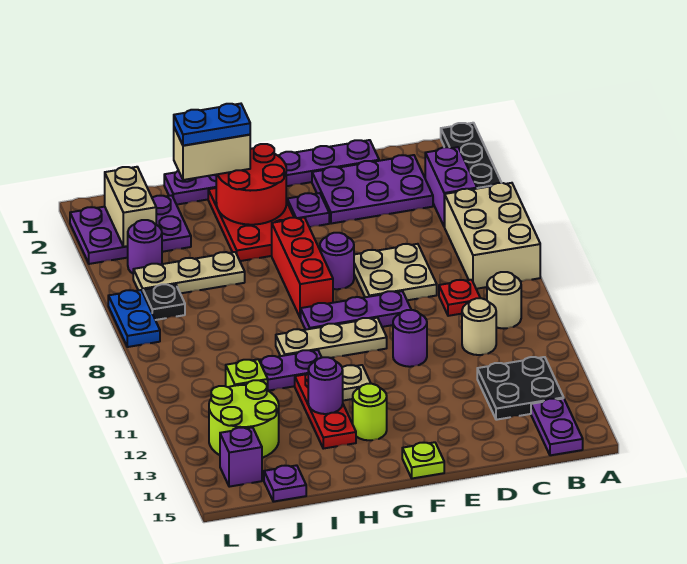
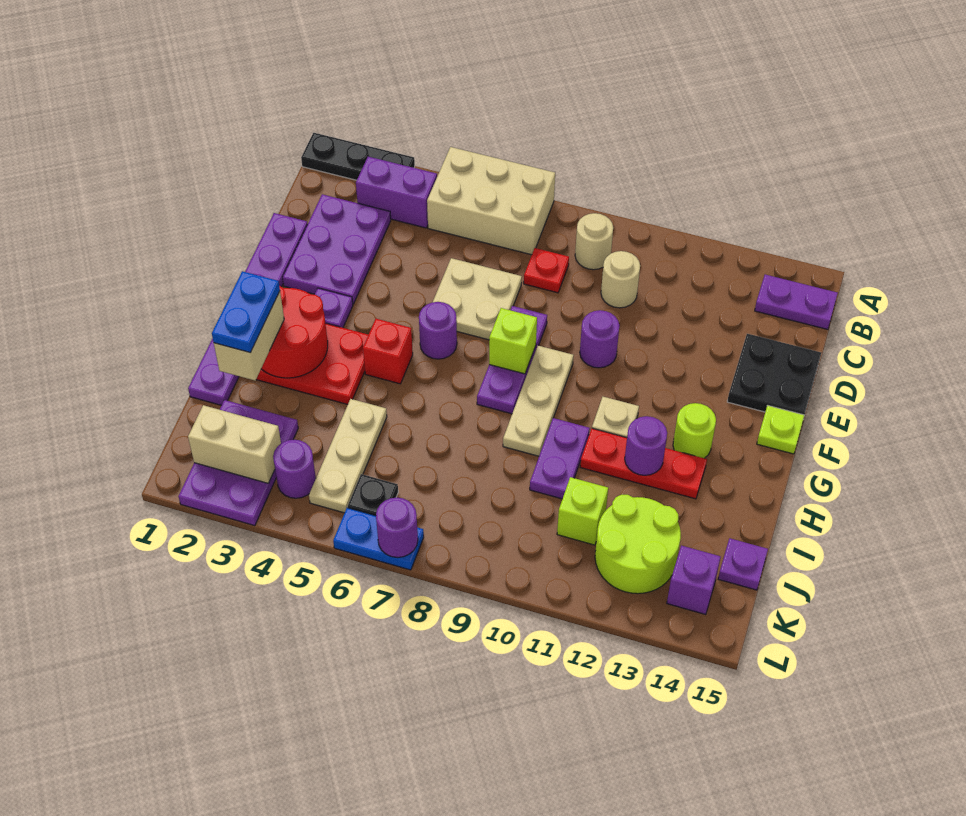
black plate B12:C13 level 1 -> black plate D14:E15 level 1
none -> lime brick F8 level 2
red brick G5:G7 level 1 -> red brick G5 level 1
none -> purple round brick L7 level 2

